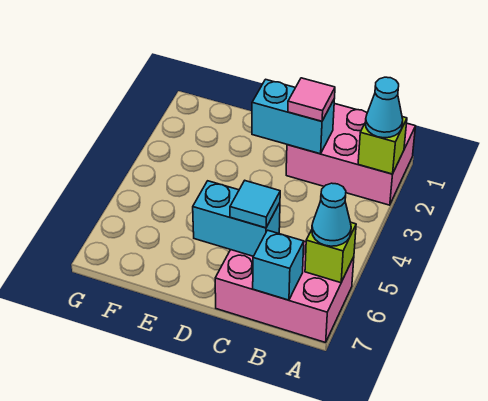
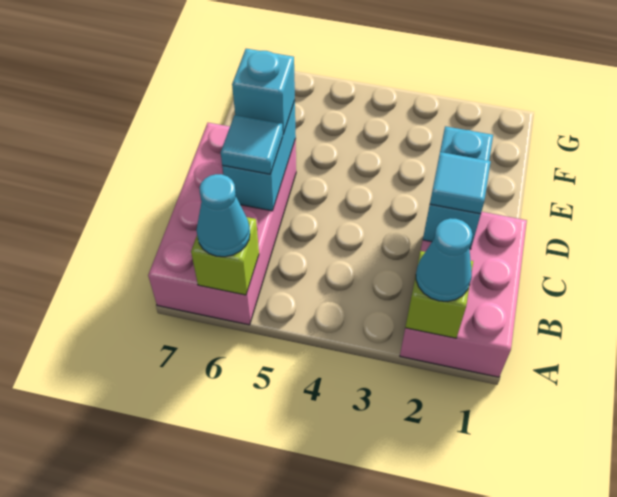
pink brick A6:C7 level 1 -> pink brick A6:D7 level 1
cyan brick B7 level 2 -> cyan brick D6 level 3
pink tile C2 level 3 -> cyan tile C2 level 3

